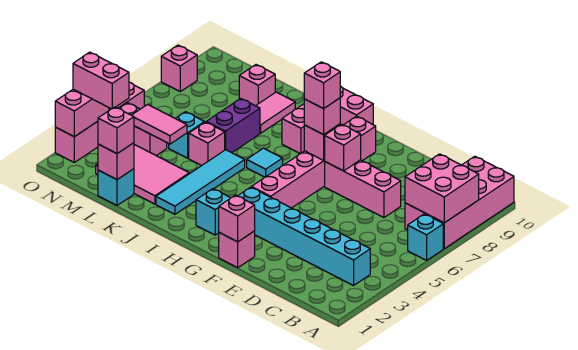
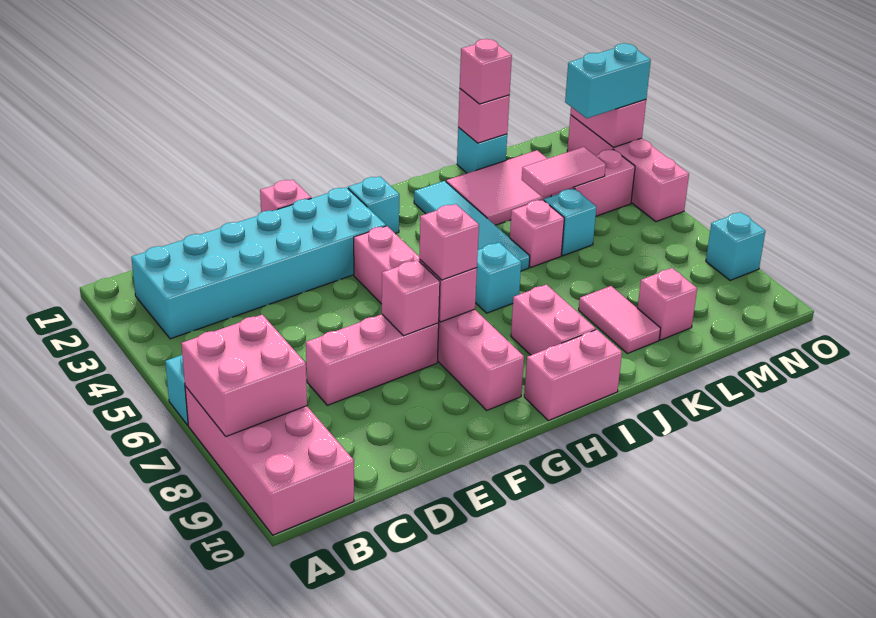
cyan brick B3:G3 level 1 -> cyan brick B2:G3 level 1
pink brick F1 level 2 -> none
pink brick G7 level 4 -> none
cyan tile I6 level 1 -> cyan brick I6 level 1
purple brick K6:K7 level 1 -> none
pink brick N3:O3 level 3 -> cyan brick N3:O3 level 3
pink brick O8 level 1 -> cyan brick O8 level 1

